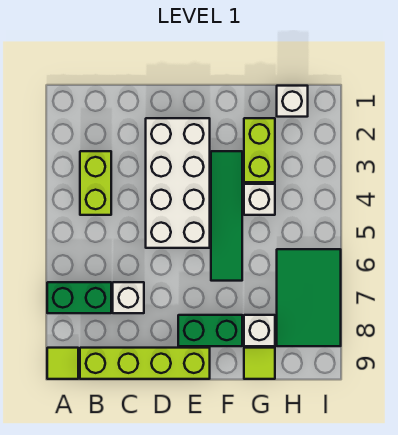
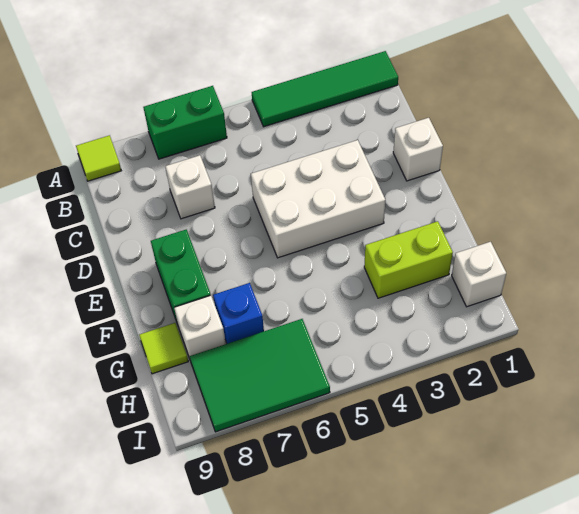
green brick A7:B7 level 1 -> green brick A6:A7 level 1
lime brick B3:B4 level 1 -> none
lime brick B9:E9 level 1 -> none
white brick D2:E5 level 1 -> white brick D3:E5 level 1
green tile F3:F6 level 1 -> green tile A1:A4 level 1
white brick G4 level 1 -> white brick D1 level 1
none -> blue brick G7 level 1

